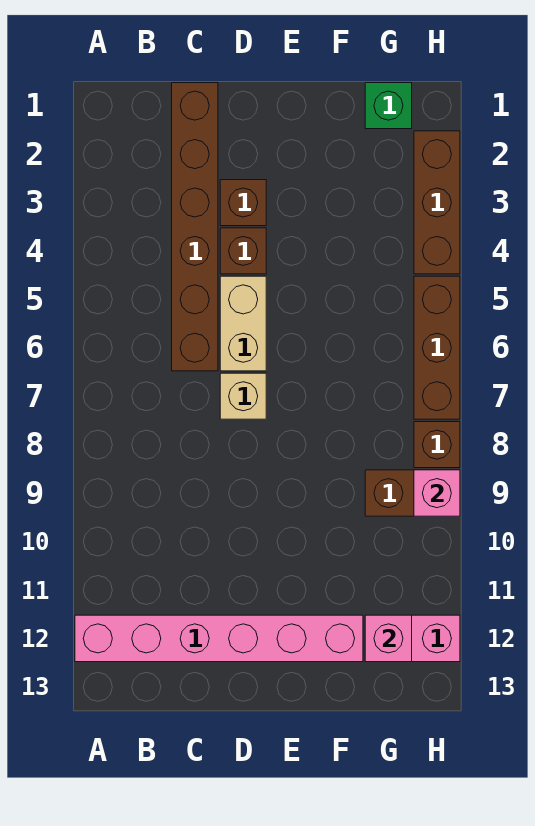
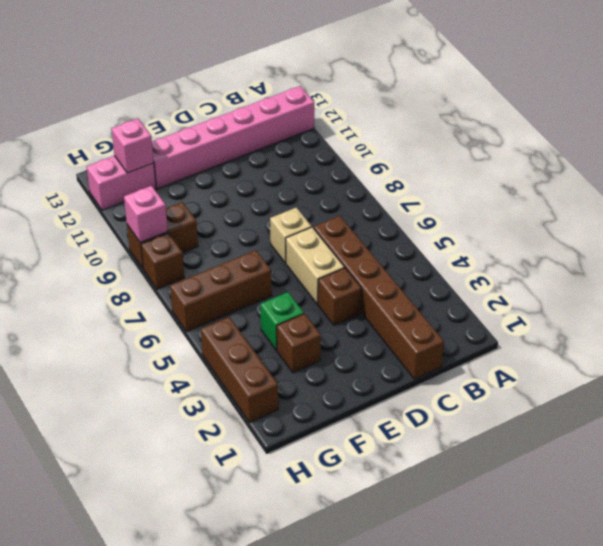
brown brick D3 level 1 -> brown brick F3 level 1
green brick G1 level 1 -> green brick F4 level 1
brown brick H5:H7 level 1 -> brown brick F6:H6 level 1

